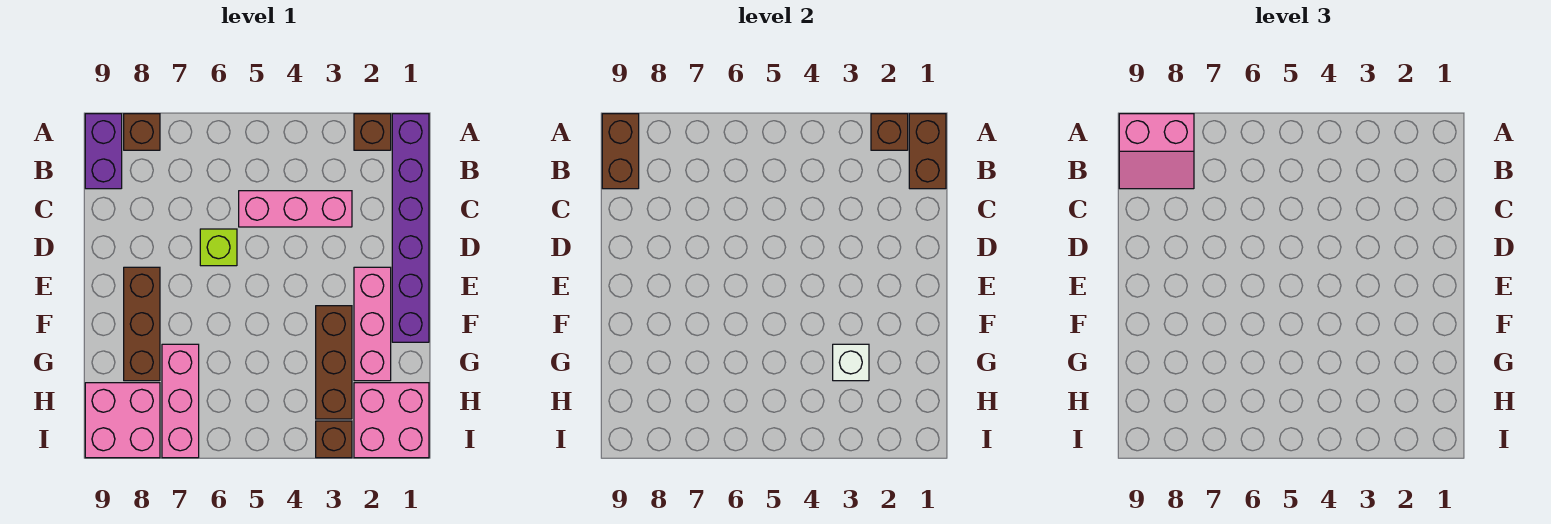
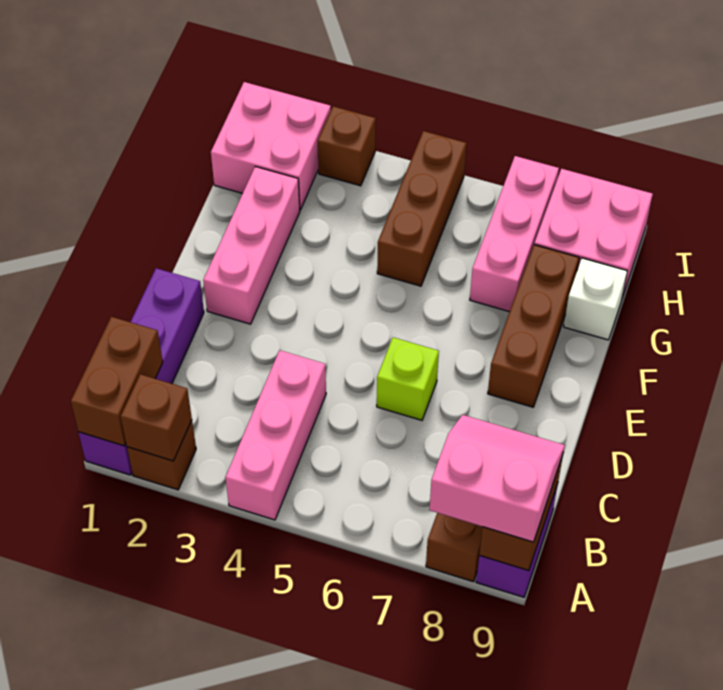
purple brick A1:F1 level 1 -> purple brick A1:D1 level 1
pink brick C3:C5 level 1 -> pink brick A4:C4 level 1
brown brick F3:H3 level 1 -> brown brick G5:I5 level 1
white brick G3 level 2 -> white brick G9 level 1

